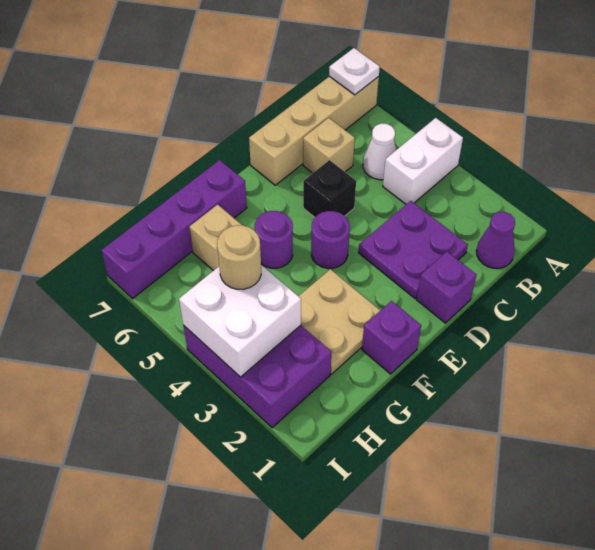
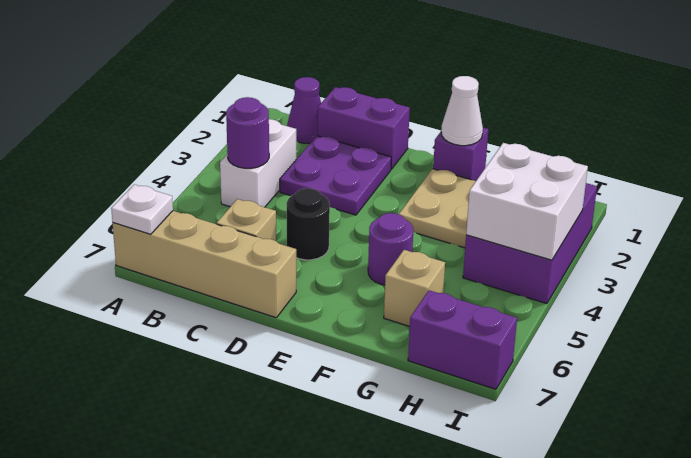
white brick A4:B4 level 1 -> white brick B3:B4 level 1
white cone B5 level 1 -> white cone F1 level 2
purple brick D1 level 1 -> purple brick C1:D1 level 1
black brick D5 level 1 -> black round brick D5 level 1
purple round brick E4 level 1 -> purple round brick B4 level 2
purple brick F7:I7 level 1 -> purple brick H7:I7 level 1
tan round brick H4 level 3 -> none

